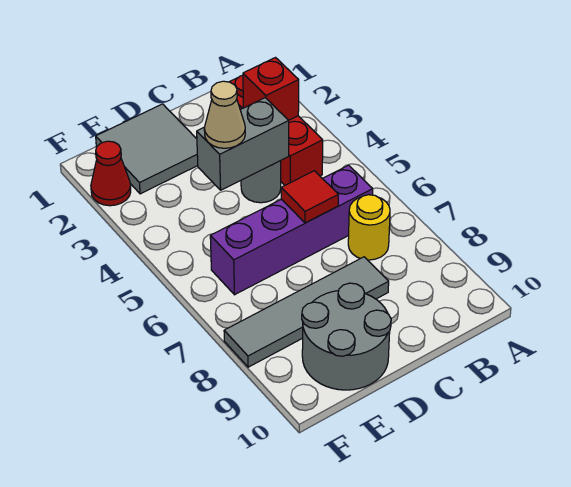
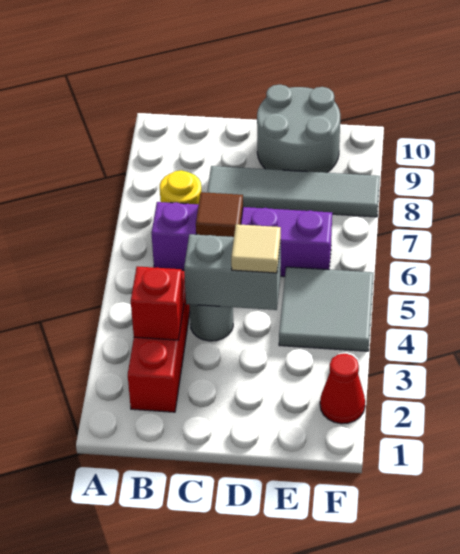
red tile C6 level 2 -> brown tile C6 level 2
grey tile D1:E2 level 1 -> grey tile E4:F5 level 1
tan cone D4 level 3 -> tan tile D4 level 3

